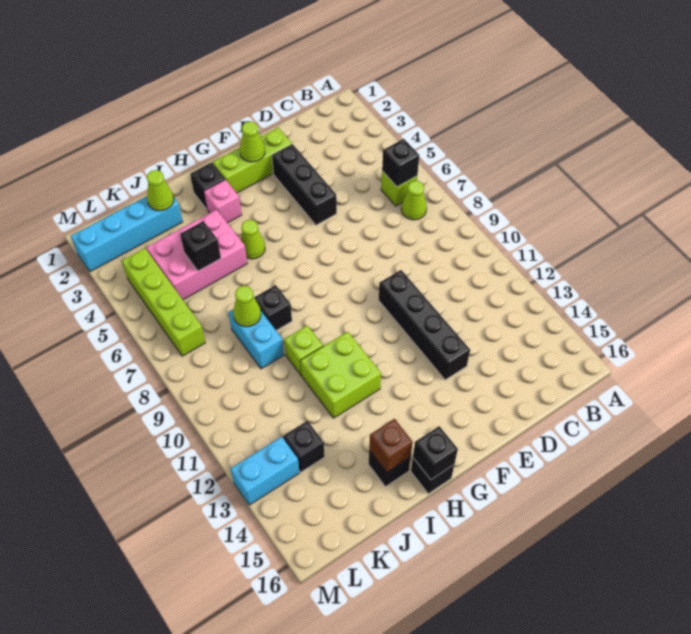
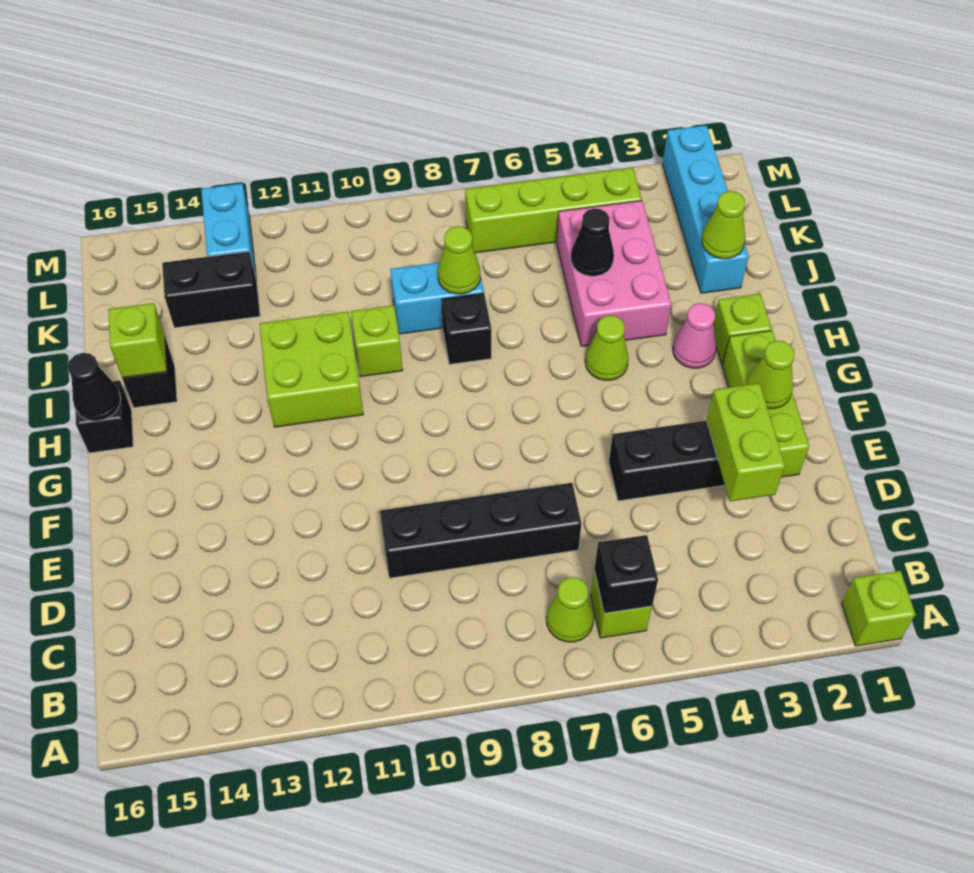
none -> lime brick A1 level 1
none -> lime brick D3:E3 level 2
black brick E10:E13 level 1 -> black brick D7:D10 level 1
black brick H2 level 1 -> lime brick H2 level 1
pink brick H3 level 1 -> pink cone H3 level 1
black brick H16 level 2 -> black cone H16 level 2
brown brick I15 level 2 -> lime brick I15 level 2
black brick J5 level 2 -> black cone J5 level 2
black brick K13 level 1 -> black brick K13:K14 level 1

